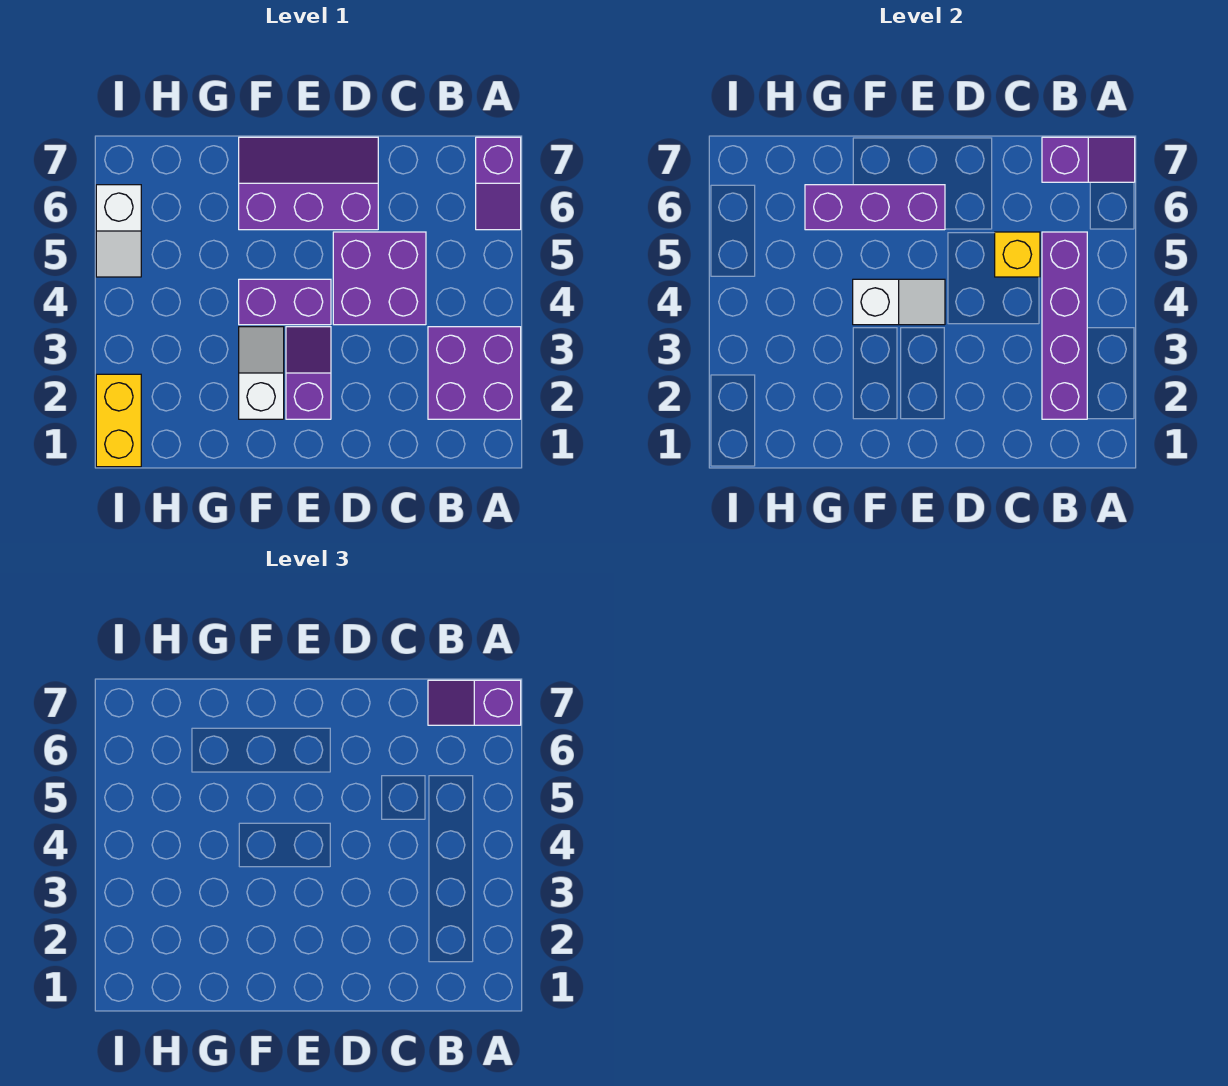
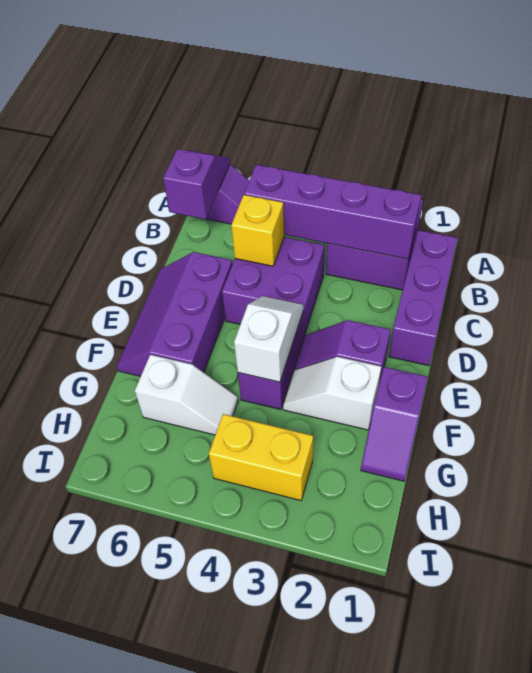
purple slope A7:B7 level 3 top A -> purple slope F1:G1 level 1 top F
purple brick E6:G6 level 2 -> purple brick B1:D1 level 1
yellow brick I1:I2 level 1 -> yellow brick H3:H4 level 1
white slope I5:I6 level 1 top 6 -> white slope G5:G6 level 1 top 6

